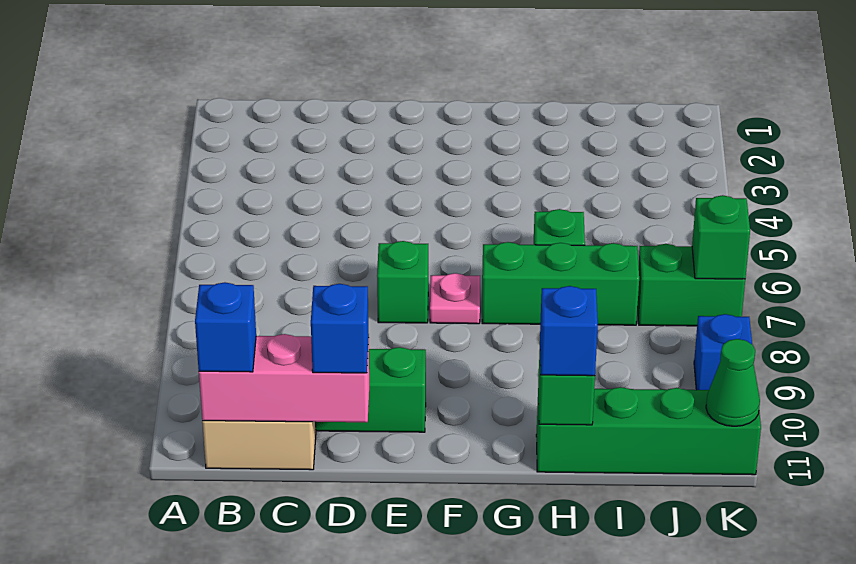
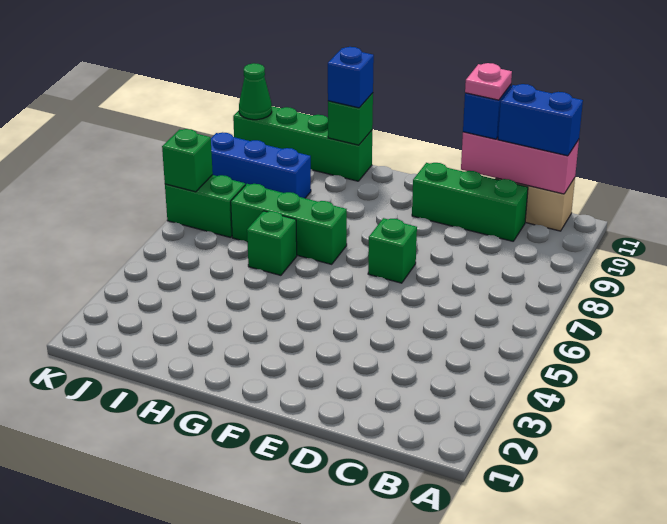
blue brick B11 level 3 -> blue brick B11:C11 level 3
pink plate F7 level 1 -> pink plate D11 level 4
blue brick K9 level 1 -> blue brick I9:K9 level 1

